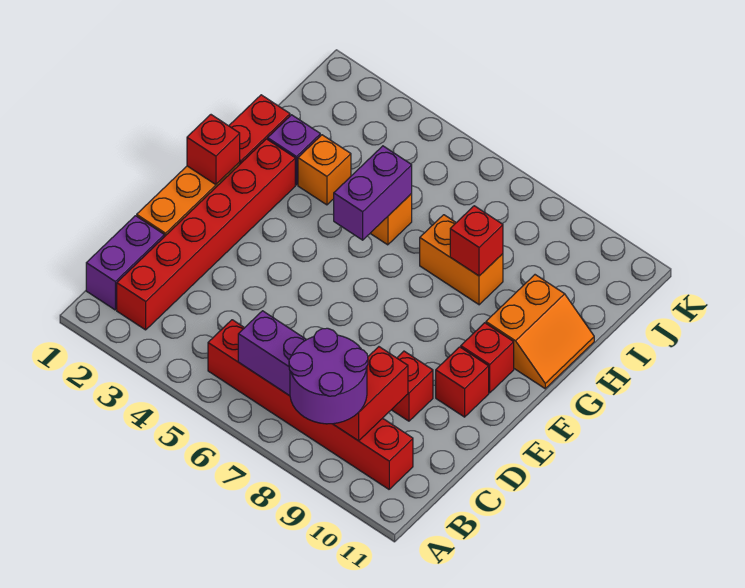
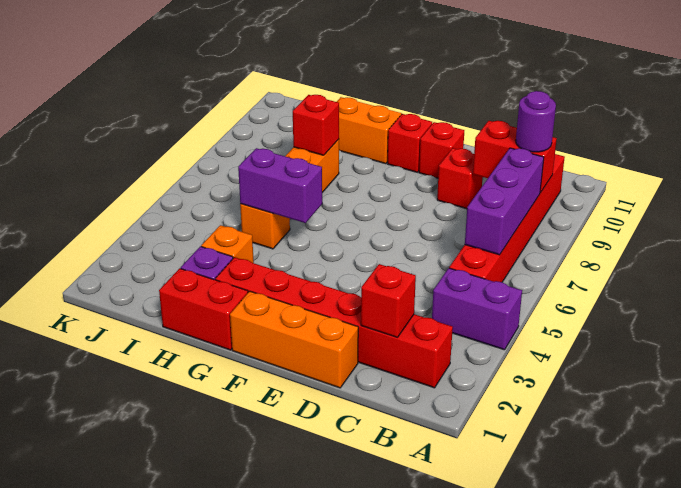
purple round brick A8:B9 level 3 -> purple round brick B9 level 3
purple brick B1:C1 level 1 -> purple brick A4:B4 level 1
red brick F1 level 2 -> red brick C2 level 2

